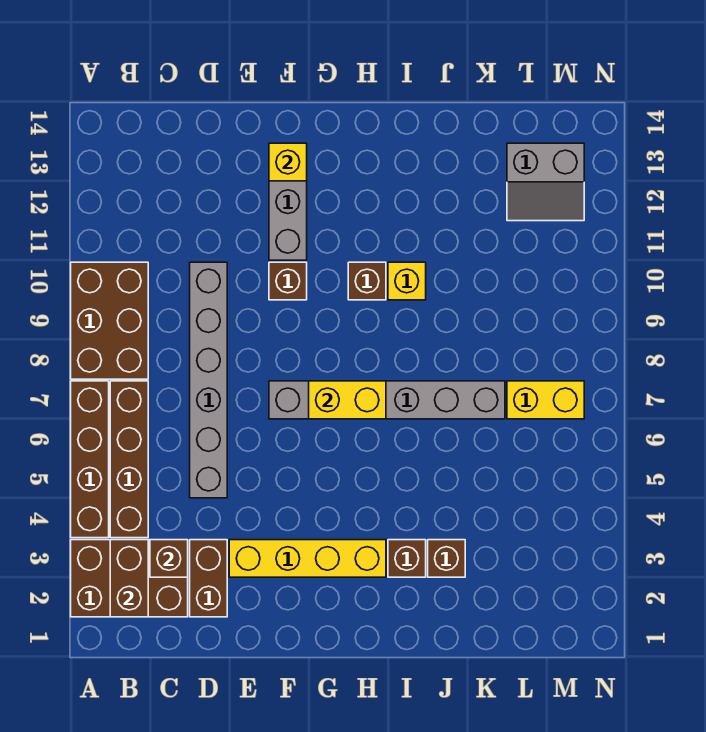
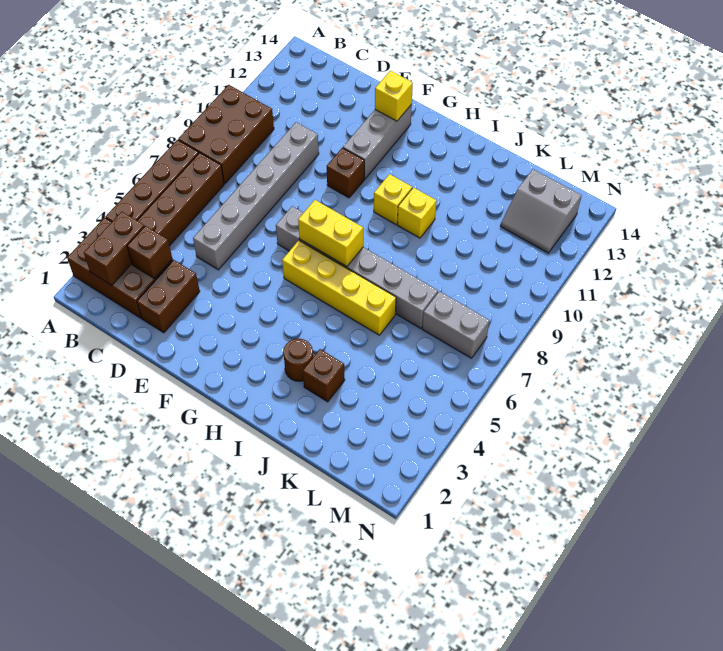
yellow brick E3:H3 level 1 -> yellow brick G6:J6 level 1
brown brick H10 level 1 -> yellow brick H10 level 1
brown brick I3 level 1 -> brown round brick I3 level 1
yellow brick L7:M7 level 1 -> grey brick L7:M7 level 1

